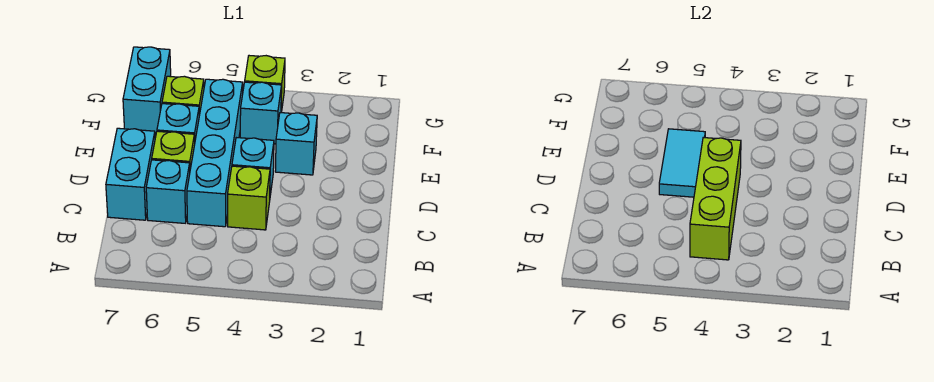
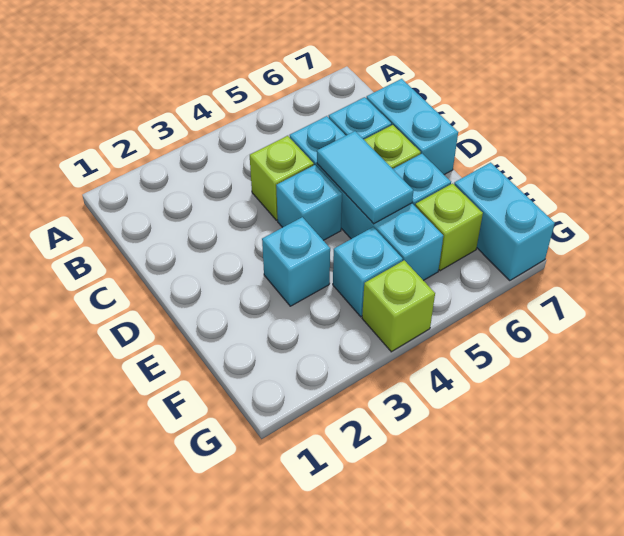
lime brick B4:D4 level 2 -> none

